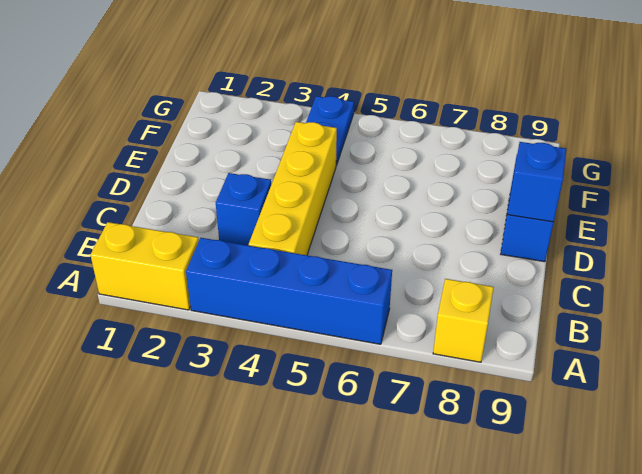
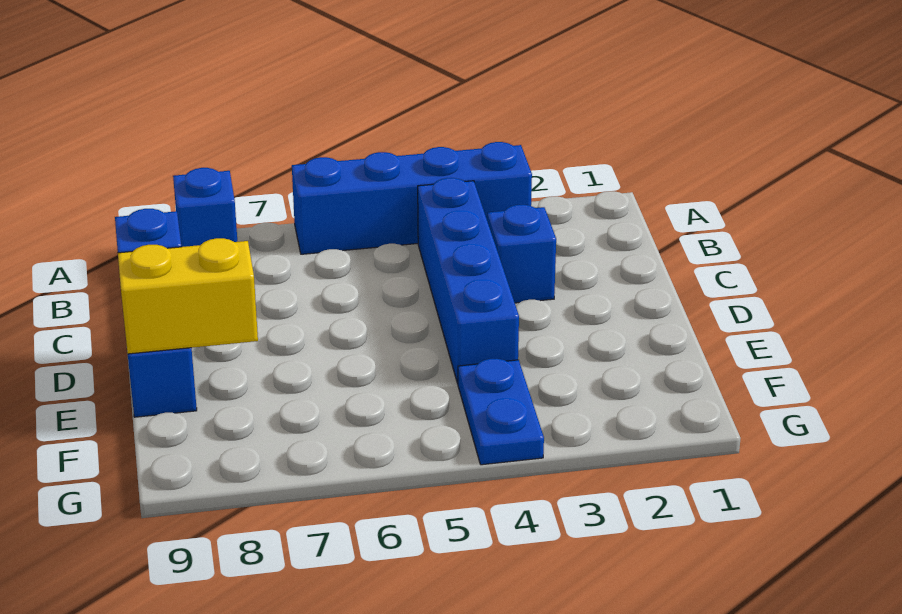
yellow brick A1:A2 level 1 -> yellow brick E8:E9 level 2
yellow brick A8 level 1 -> blue brick A8 level 1
yellow brick B4:E4 level 1 -> blue brick B4:E4 level 1

